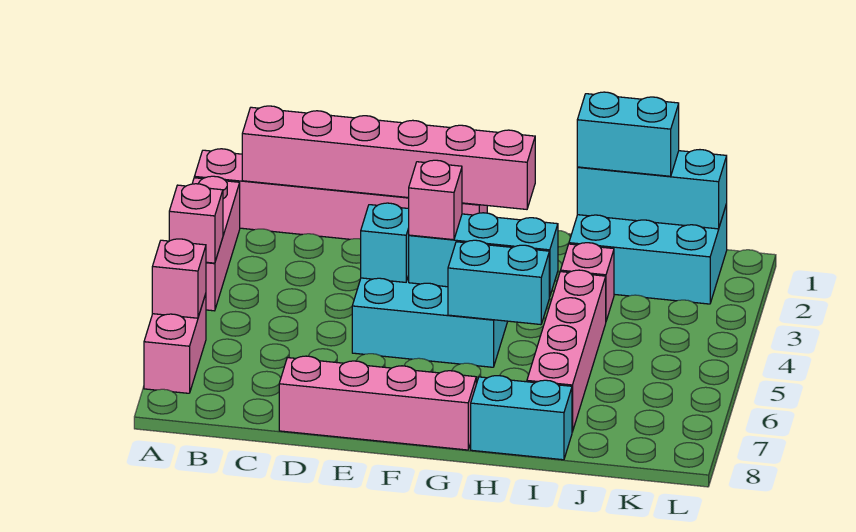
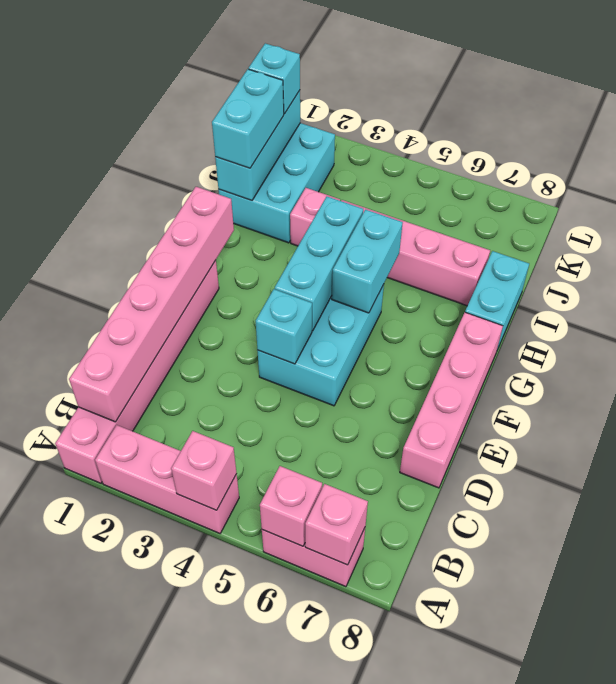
pink brick F4 level 3 -> pink brick A7 level 2
none -> cyan brick K1 level 3

